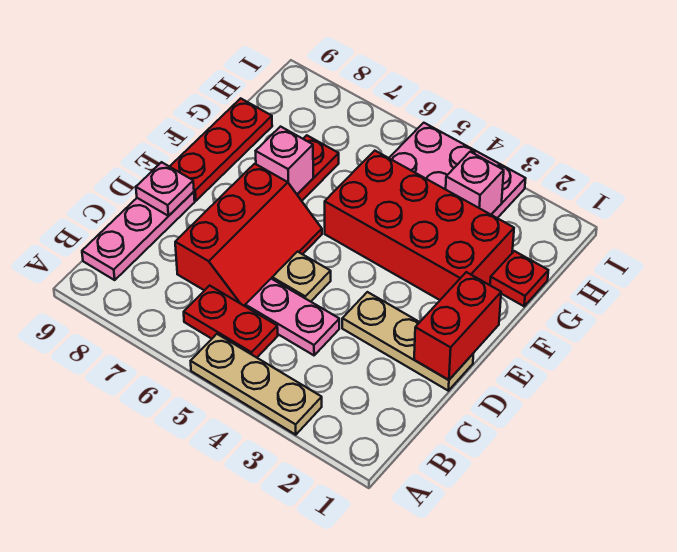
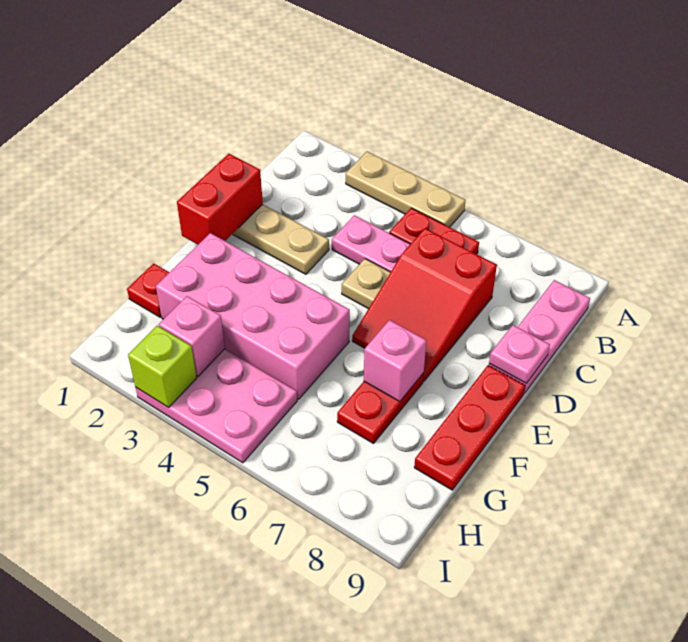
red slope C6:E7 level 1 top 7 -> red slope C6:E7 level 1 top C
red brick F2:G5 level 1 -> pink brick F2:G5 level 1
none -> lime brick I3 level 2

